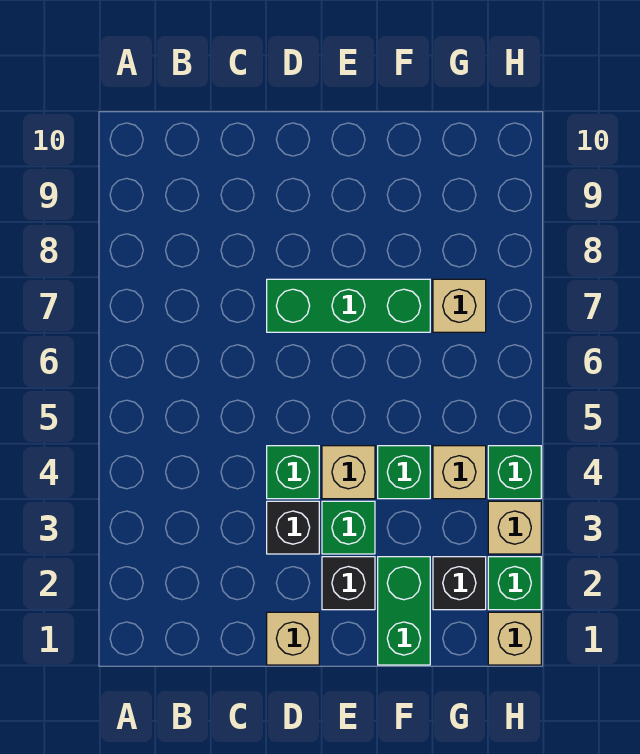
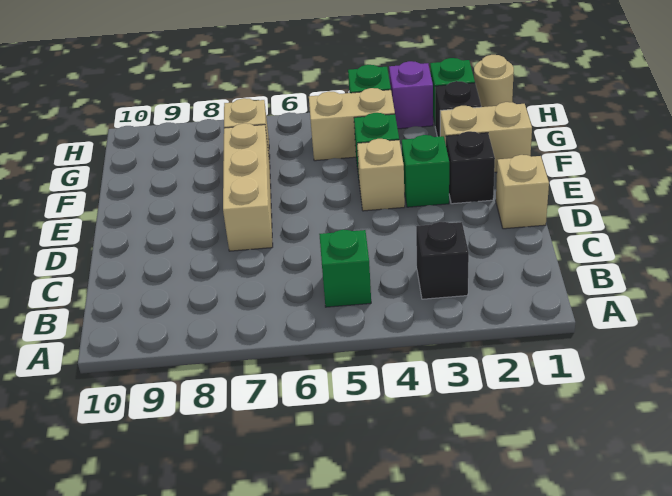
black brick D3 level 1 -> black brick B3 level 1
green brick D4 level 1 -> green brick B5 level 1
green brick D7:F7 level 1 -> tan brick D7:F7 level 1
green brick F1:F2 level 1 -> tan brick F1:F2 level 1
tan brick G4 level 1 -> tan brick G4:G5 level 1
tan brick H1 level 1 -> tan round brick H1 level 1
tan brick H3 level 1 -> purple brick H3 level 1

